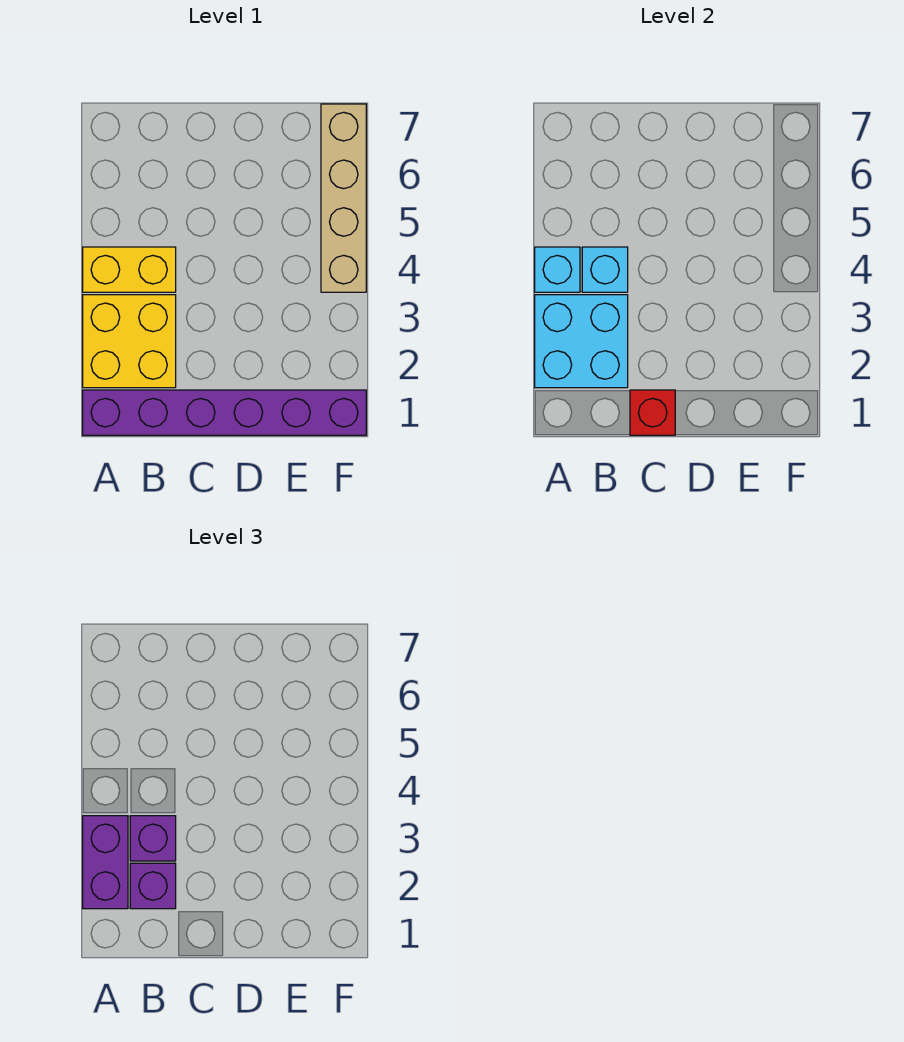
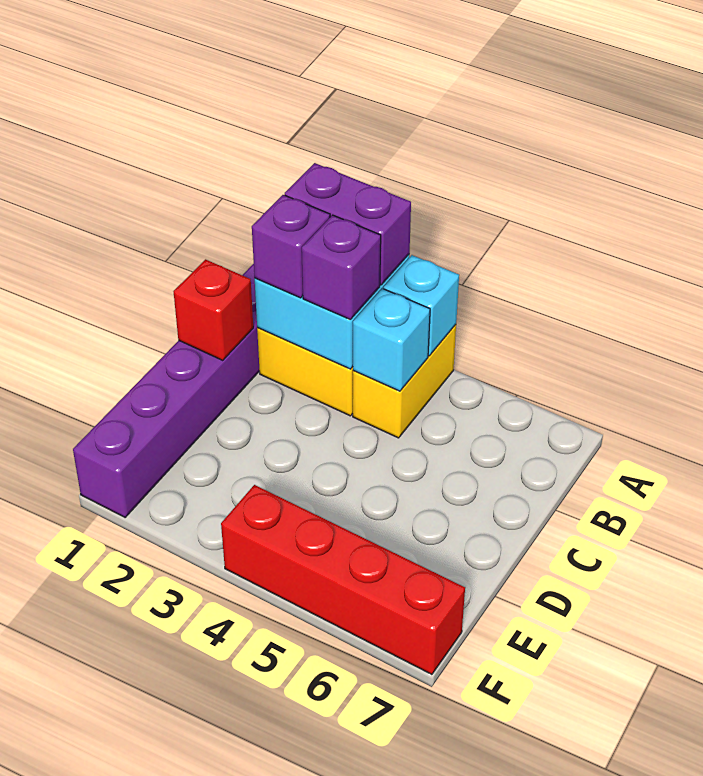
tan brick F4:F7 level 1 -> red brick F4:F7 level 1

